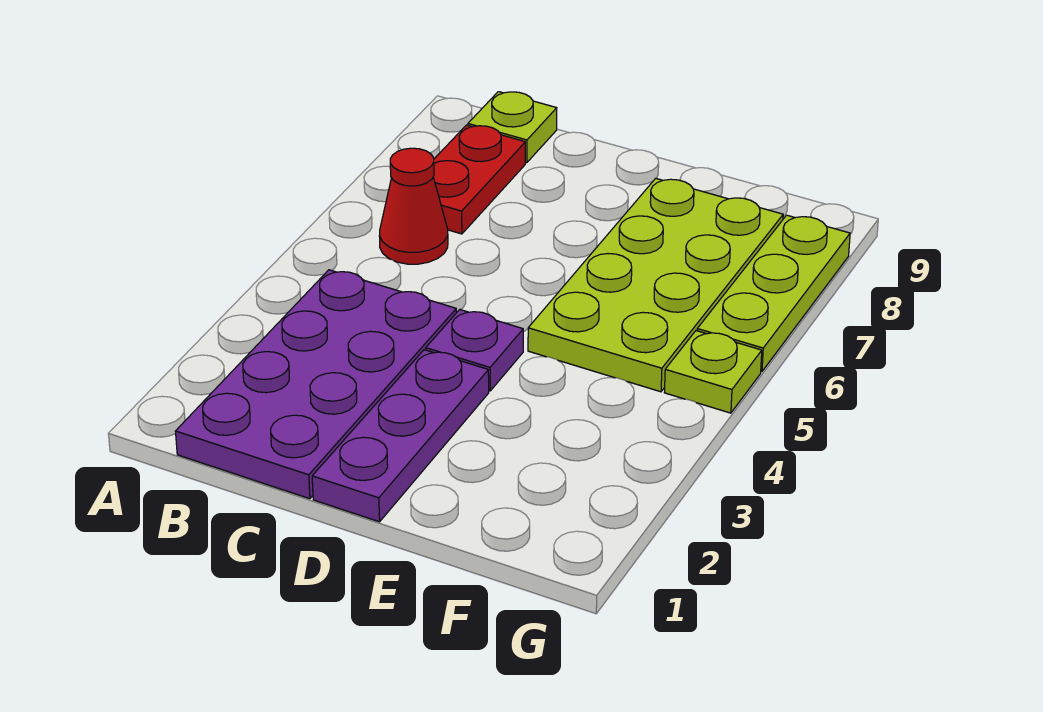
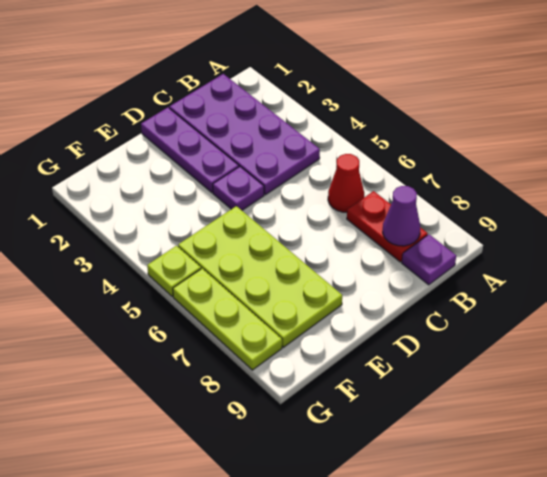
none -> purple cone B8 level 2
lime plate B9 level 1 -> purple plate B9 level 1

